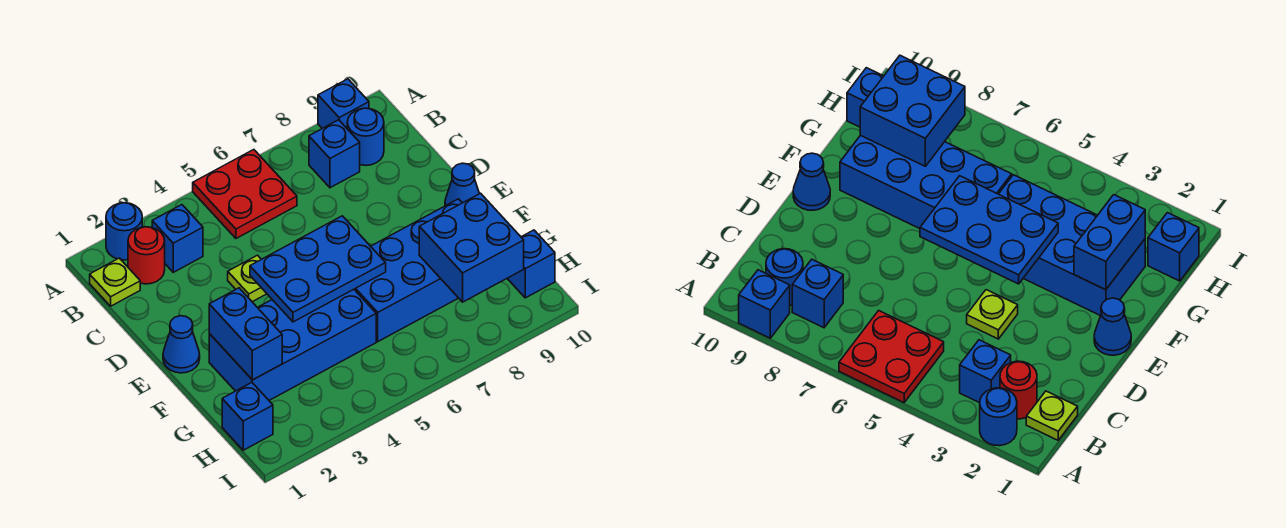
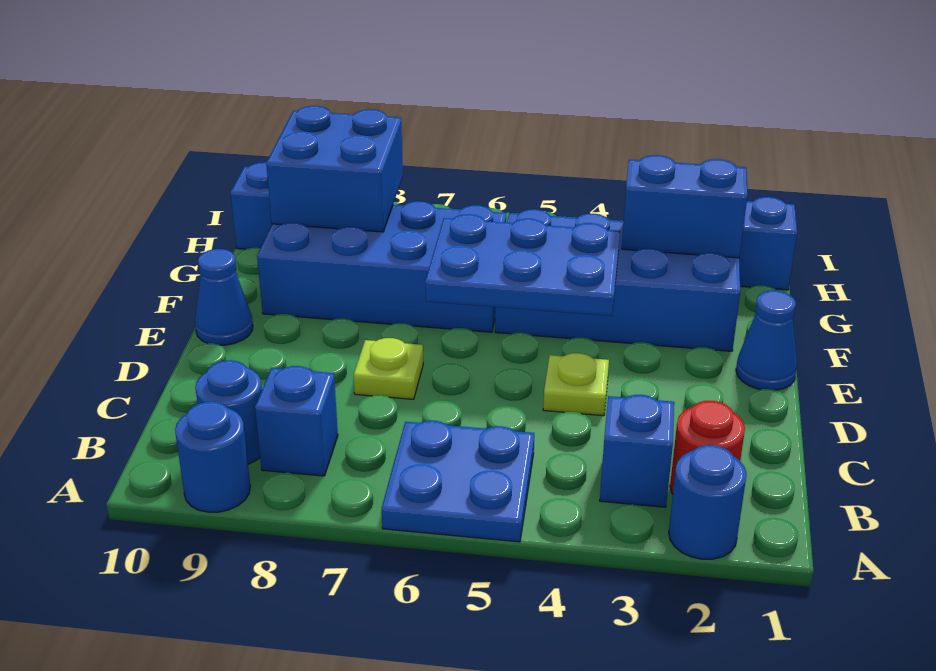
red plate A5:B6 level 1 -> blue plate A5:B6 level 1
blue brick A9 level 1 -> blue round brick A9 level 1
lime plate B1 level 1 -> lime plate D7 level 1
blue brick F2:G2 level 2 -> blue brick G2:G3 level 2

